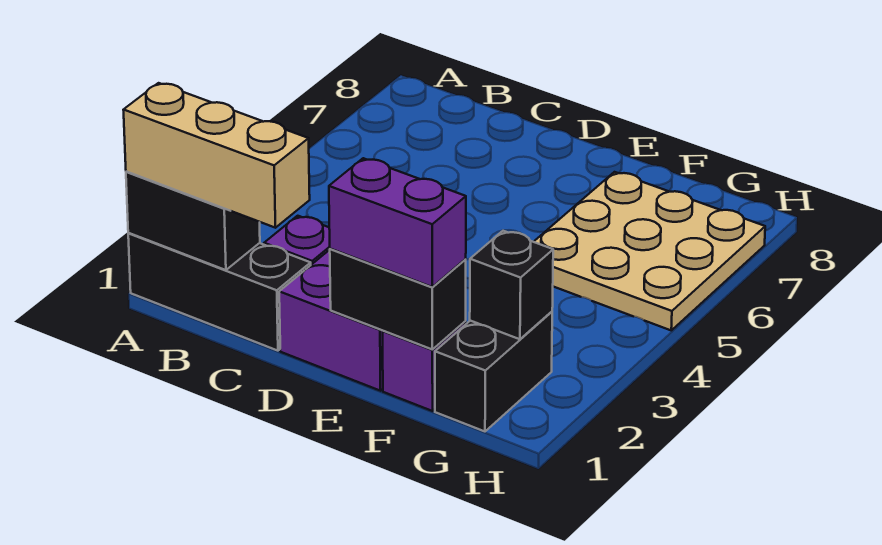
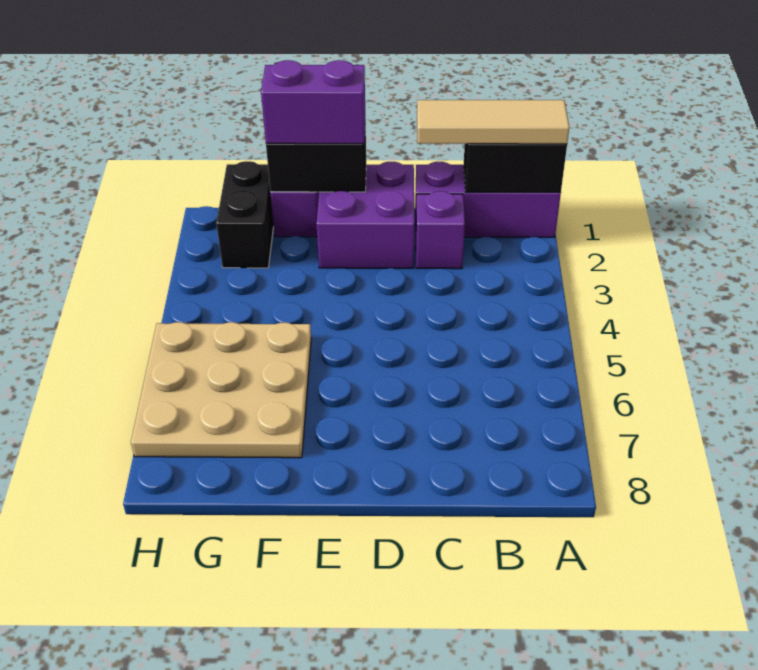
black brick A1:C1 level 1 -> purple brick A1:C1 level 1
tan brick A1:C1 level 3 -> tan tile A1:C1 level 3
black brick G2 level 2 -> none

